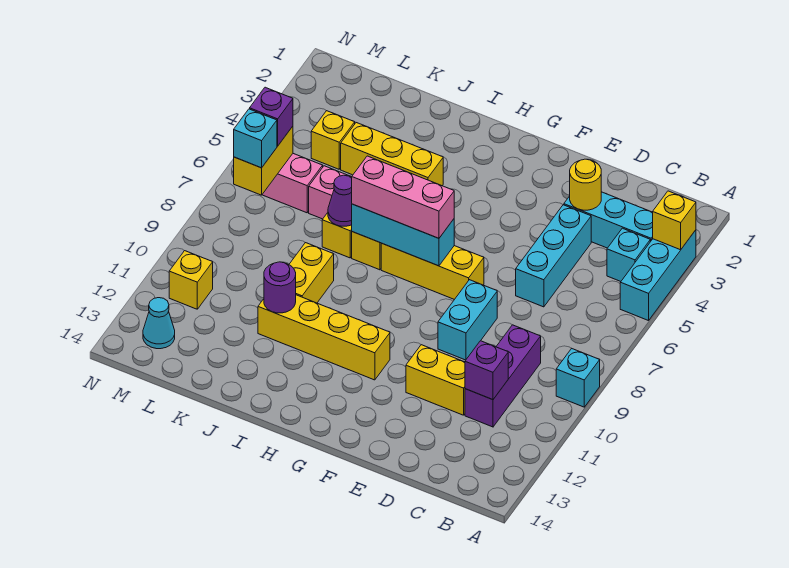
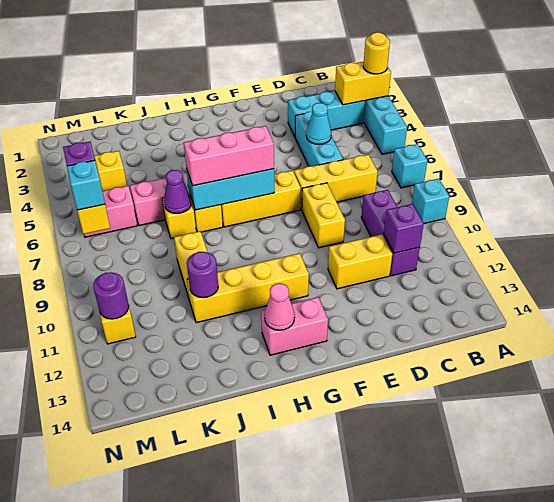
yellow brick A3 level 2 -> yellow brick A3:B3 level 2
cyan brick B4 level 1 -> cyan brick A7 level 1
yellow round brick D3 level 2 -> yellow round brick A3 level 3
cyan brick E8:E9 level 1 -> yellow brick E8:E9 level 1
none -> pink brick G13:H13 level 1
none -> pink cone H13 level 2
yellow brick I4:K4 level 1 -> yellow brick C7:E7 level 1
none -> purple round brick M11 level 2
cyan cone M13 level 1 -> cyan cone D5 level 2

